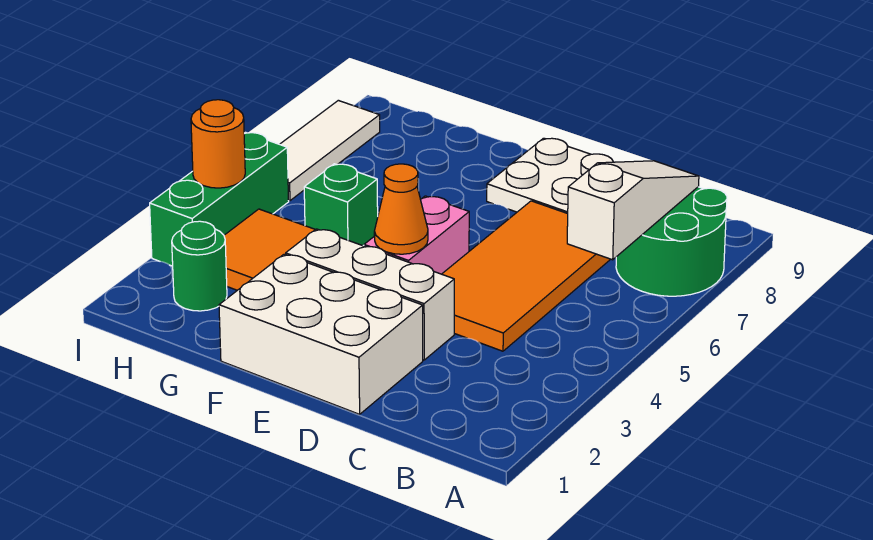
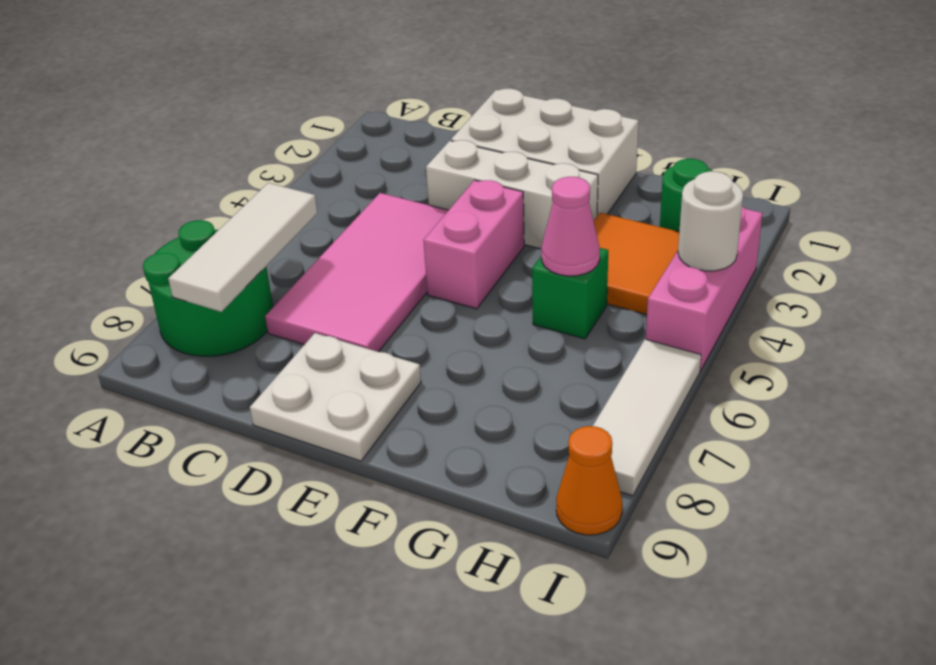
white slope B6:B8 level 2 top 6 -> white tile B6:B8 level 2
orange tile C4:D7 level 1 -> pink tile C4:D7 level 1
orange cone E4 level 2 -> orange cone I9 level 1
none -> pink cone G5 level 2
green brick I3:I5 level 1 -> pink brick I3:I5 level 1
orange round brick I4 level 2 -> white round brick I4 level 2

